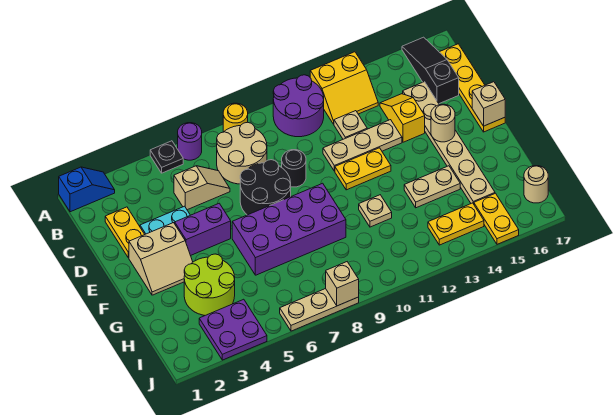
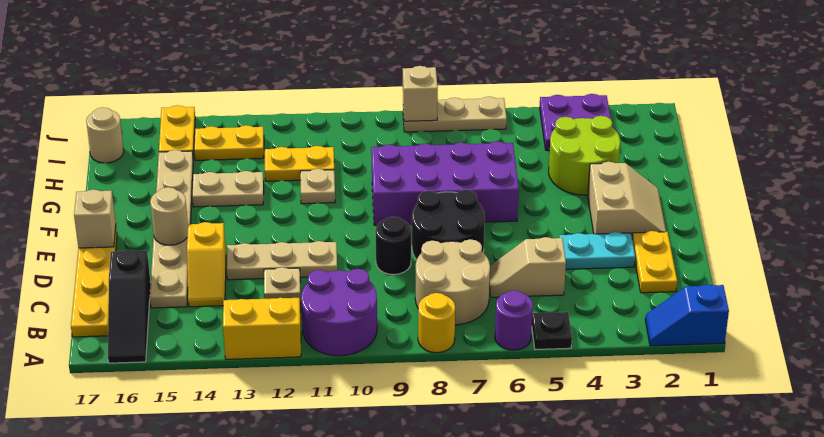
tan slope E2:F3 level 1 top E -> tan slope E2:F3 level 1 top 3
purple brick E4:E5 level 1 -> none
yellow plate E11:E12 level 1 -> yellow plate H11:H12 level 1

